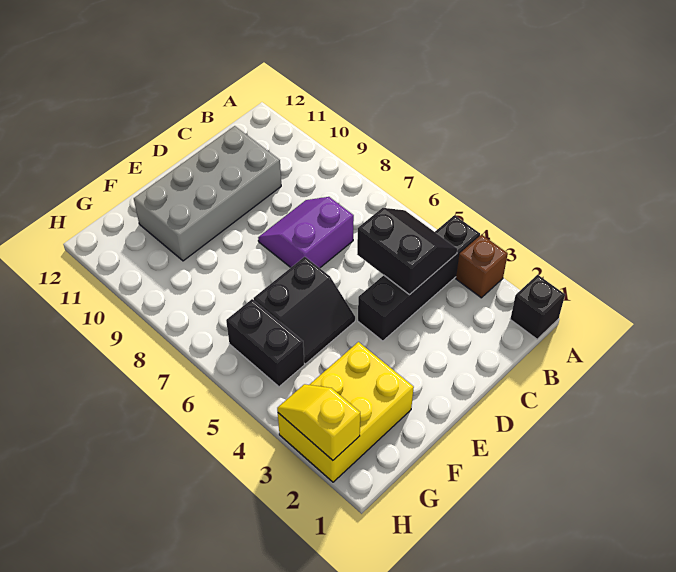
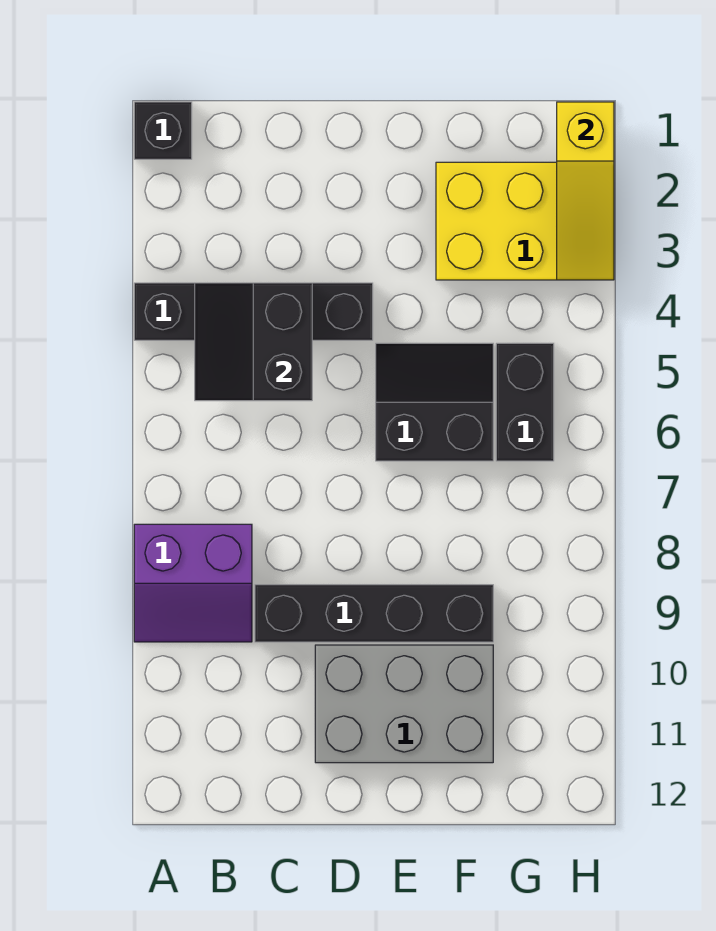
brown brick A3 level 1 -> none
purple slope C7:D8 level 1 top 7 -> purple slope A8:B9 level 1 top 8
none -> black brick C9:F9 level 1
grey brick C10:F11 level 1 -> grey brick D10:F11 level 1
yellow slope H2:H3 level 2 top 2 -> yellow slope H1:H3 level 2 top 1

